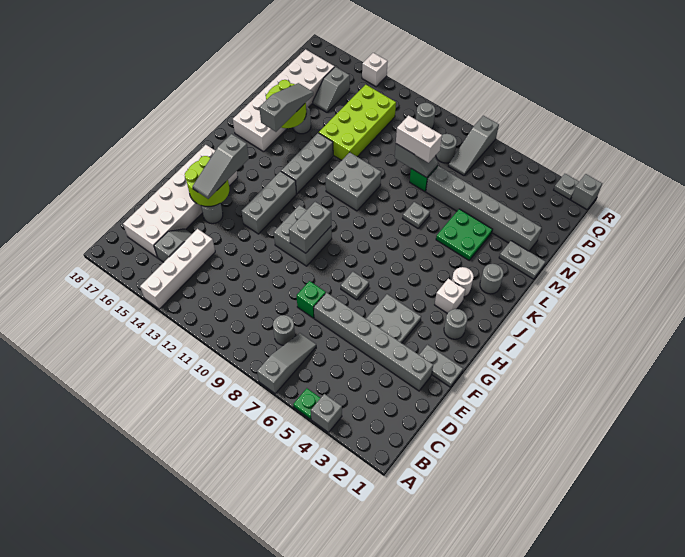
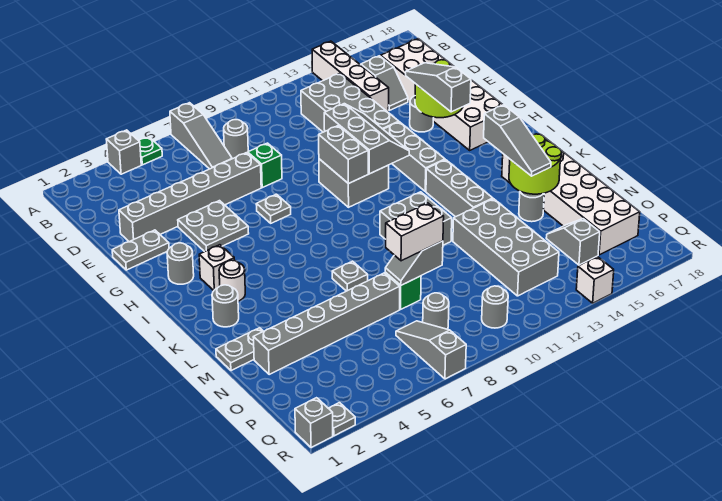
none -> grey brick C12:F13 level 1
none -> grey slope F11:H12 level 2 top 11
green plate L4:M5 level 1 -> none
lime brick M12:P13 level 1 -> grey brick M12:P13 level 1

